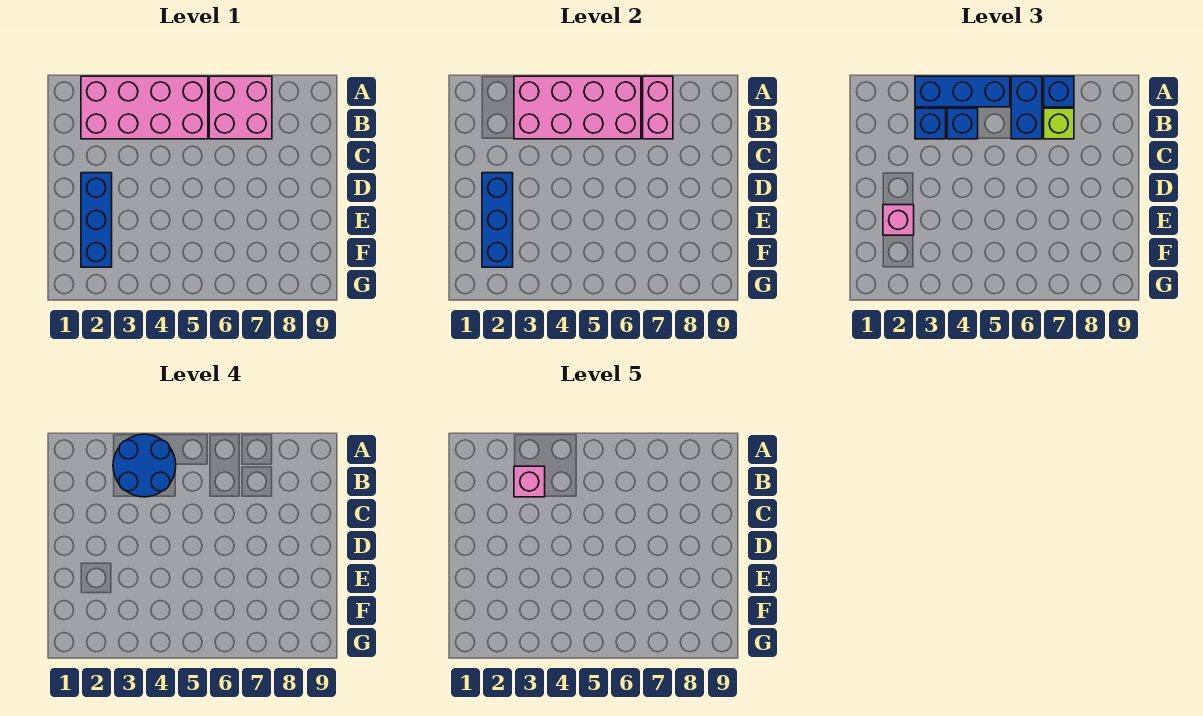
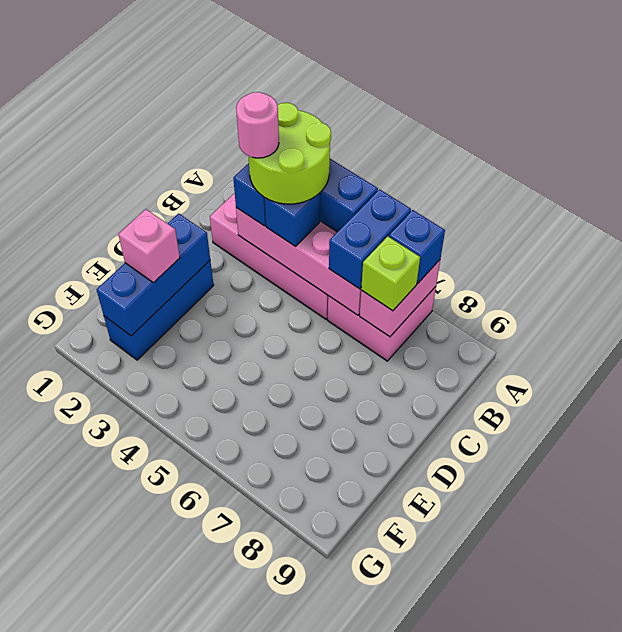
blue round brick A3:B4 level 4 -> lime round brick A3:B4 level 4
pink brick B3 level 5 -> pink round brick B3 level 5

